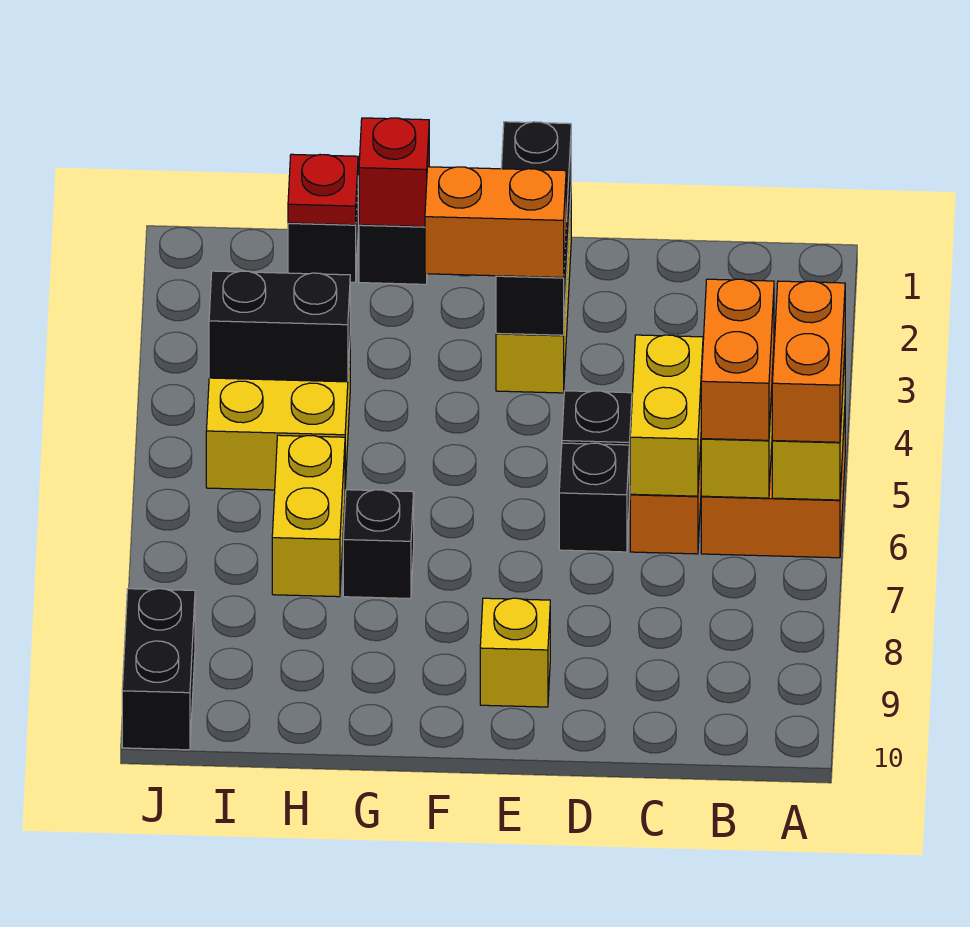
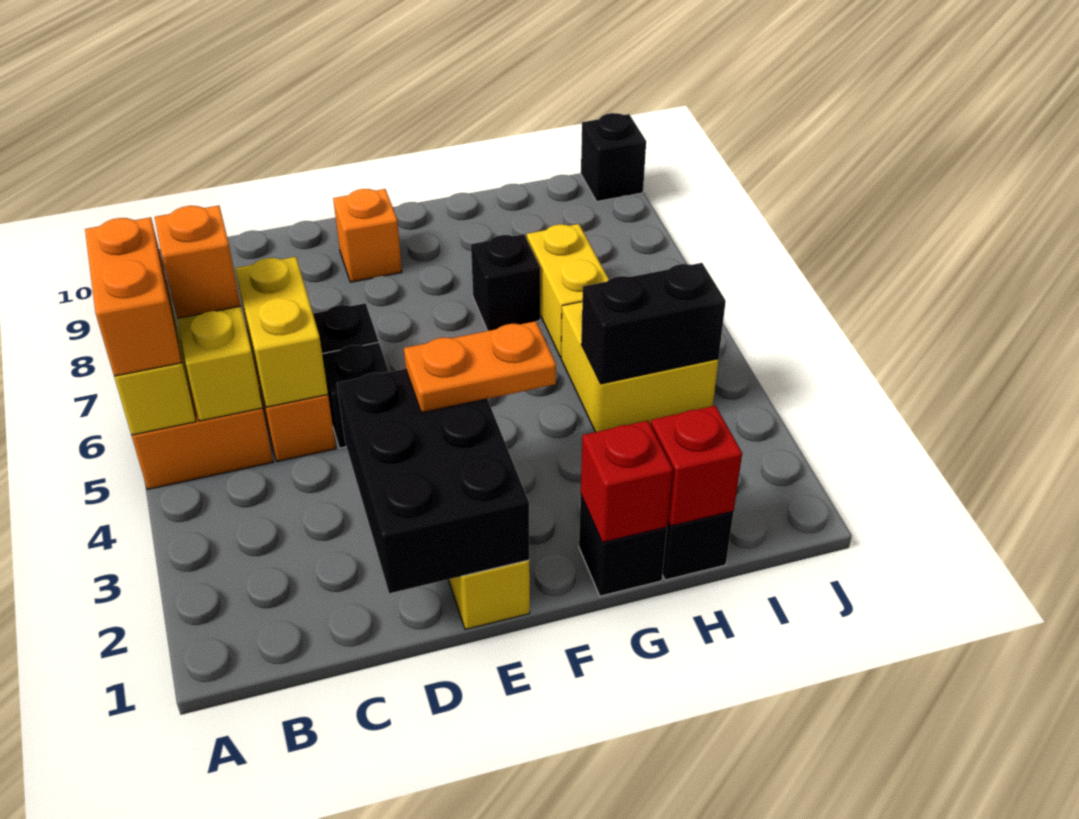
orange brick B5:B6 level 3 -> orange brick B6 level 3
black brick E1:E3 level 2 -> black brick D1:E3 level 2
orange brick E3:F3 level 3 -> orange plate E3:F3 level 3
yellow brick E9 level 1 -> orange brick E9 level 1
red plate H1 level 2 -> red brick H1 level 2
black brick J9:J10 level 1 -> black brick J10 level 1

